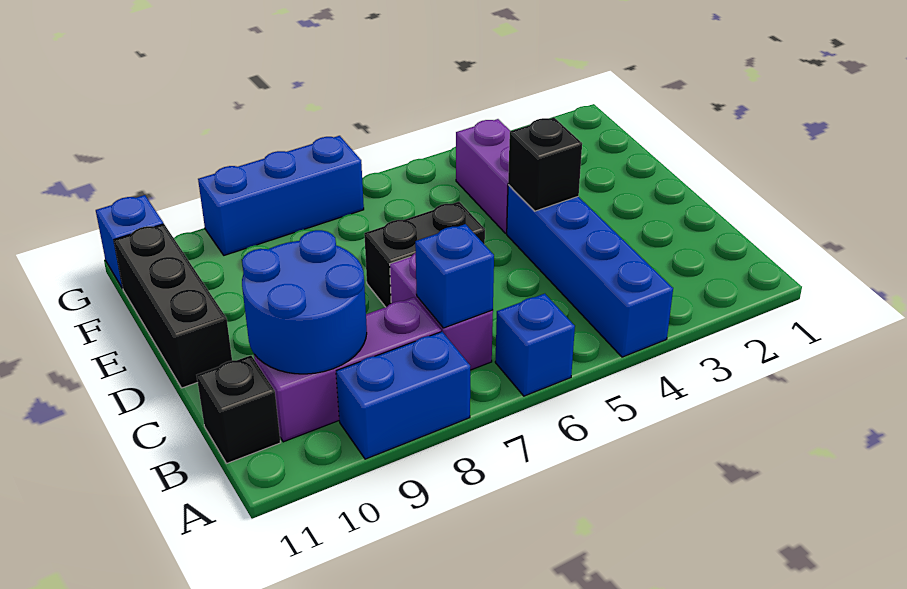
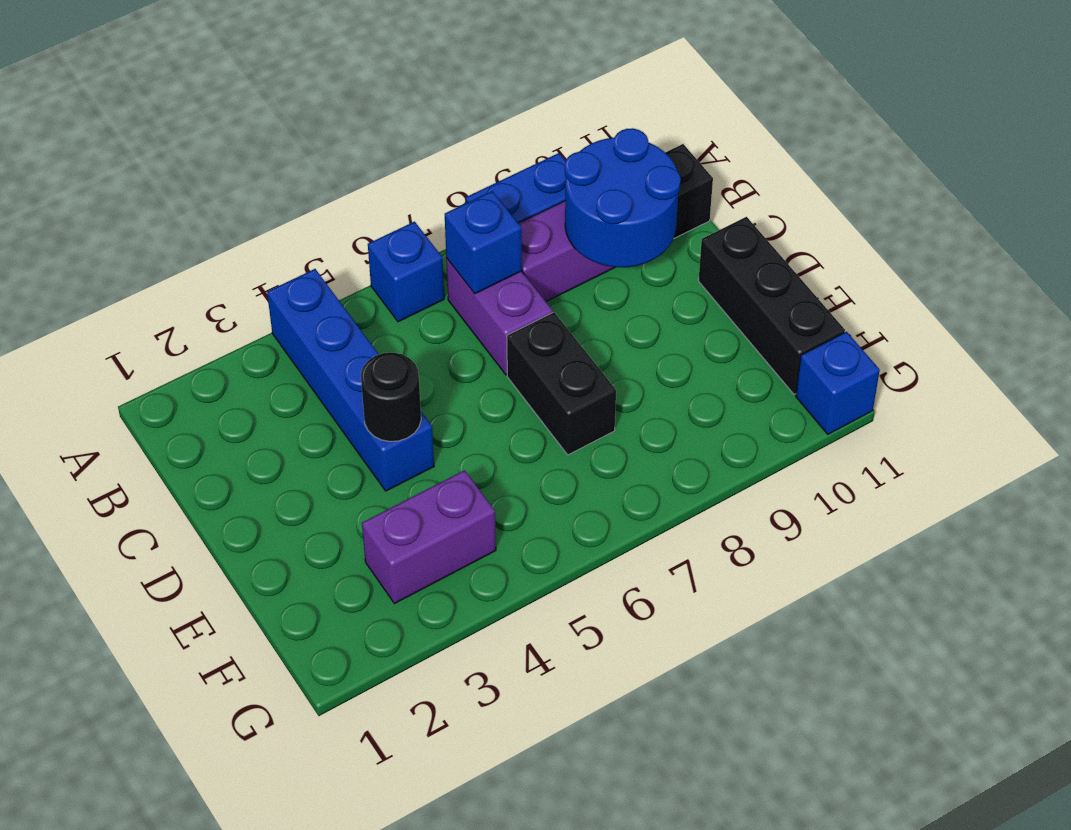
black brick D4 level 2 -> black round brick D4 level 2
black brick D6:D7 level 1 -> black brick D7:E7 level 1
purple brick E4:F4 level 1 -> purple brick F3:F4 level 1
blue brick G7:G9 level 1 -> none

